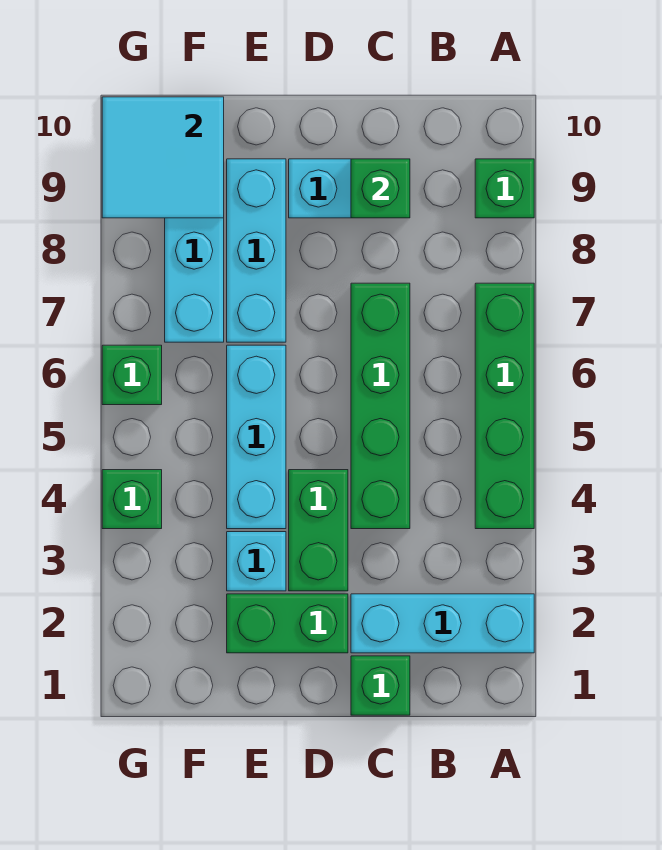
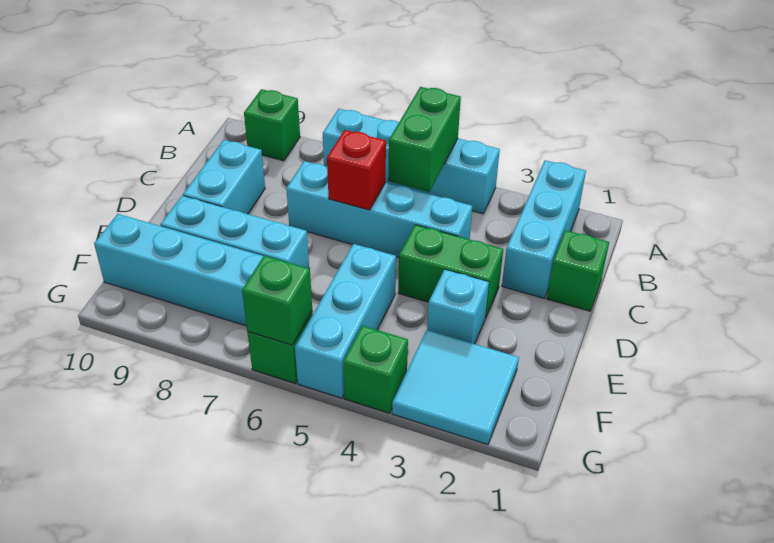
green brick A4:A7 level 1 -> cyan brick A4:A7 level 1
green brick C4:C7 level 1 -> cyan brick C4:C7 level 1
none -> red brick C6 level 2
green brick C9 level 2 -> green brick G6 level 2
green brick D2:E2 level 1 -> green brick A5:B5 level 2
cyan brick E4:E6 level 1 -> cyan brick E5:G5 level 1
cyan tile F9:G10 level 2 -> cyan tile F2:G3 level 1

